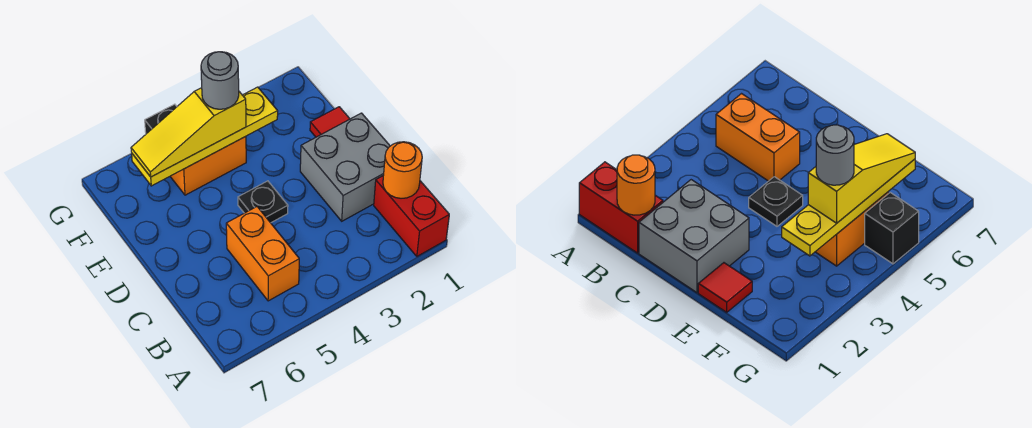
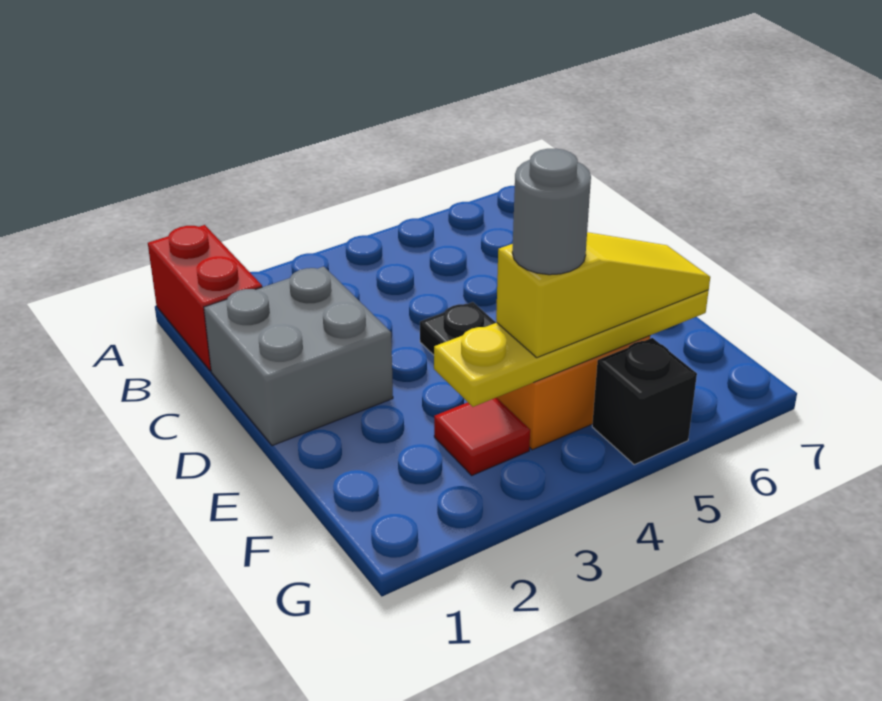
orange round brick B1 level 2 -> none
orange brick B5:C5 level 1 -> none
red tile E1 level 1 -> red tile F3 level 1

